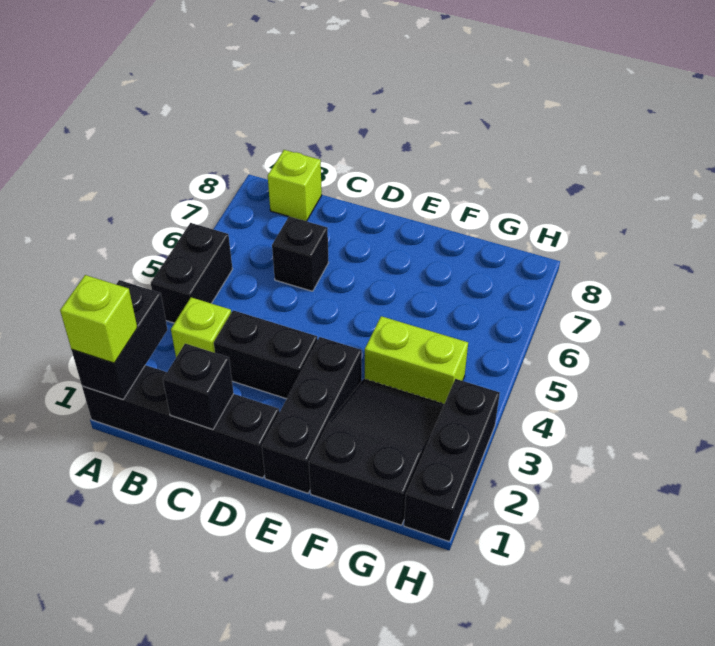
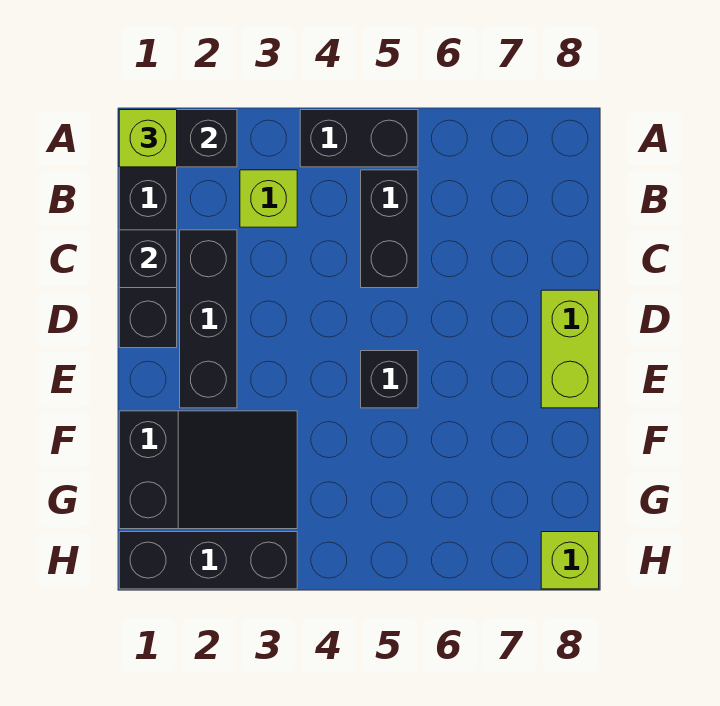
lime brick B8 level 1 -> lime brick H8 level 1
black brick C3:D3 level 1 -> black brick B5:C5 level 1
black brick C6 level 1 -> black brick E5 level 1
black brick E1:E3 level 1 -> black brick C2:E2 level 1
lime brick F4:G4 level 1 -> lime brick D8:E8 level 1

